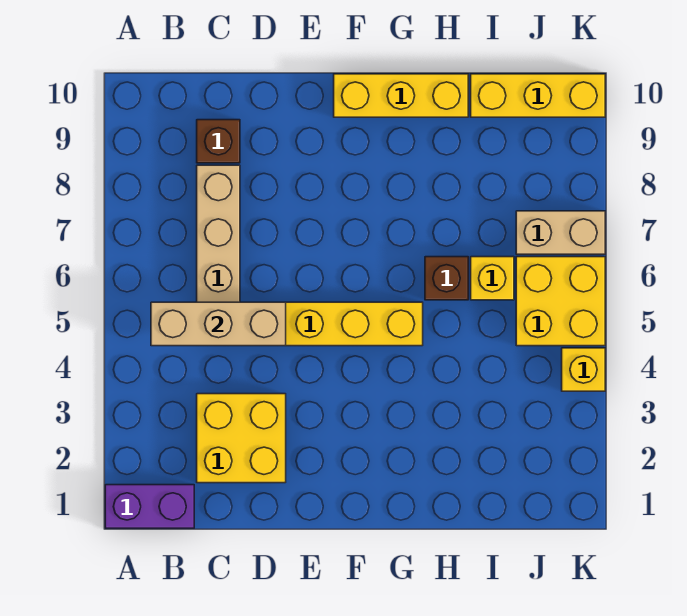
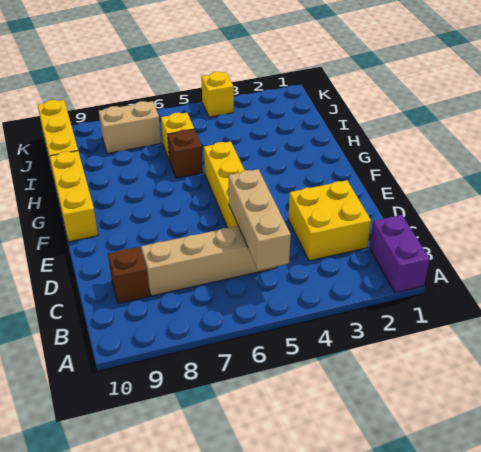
yellow brick J5:K6 level 1 -> none
tan brick J7:K7 level 1 -> tan brick J7:J8 level 1

